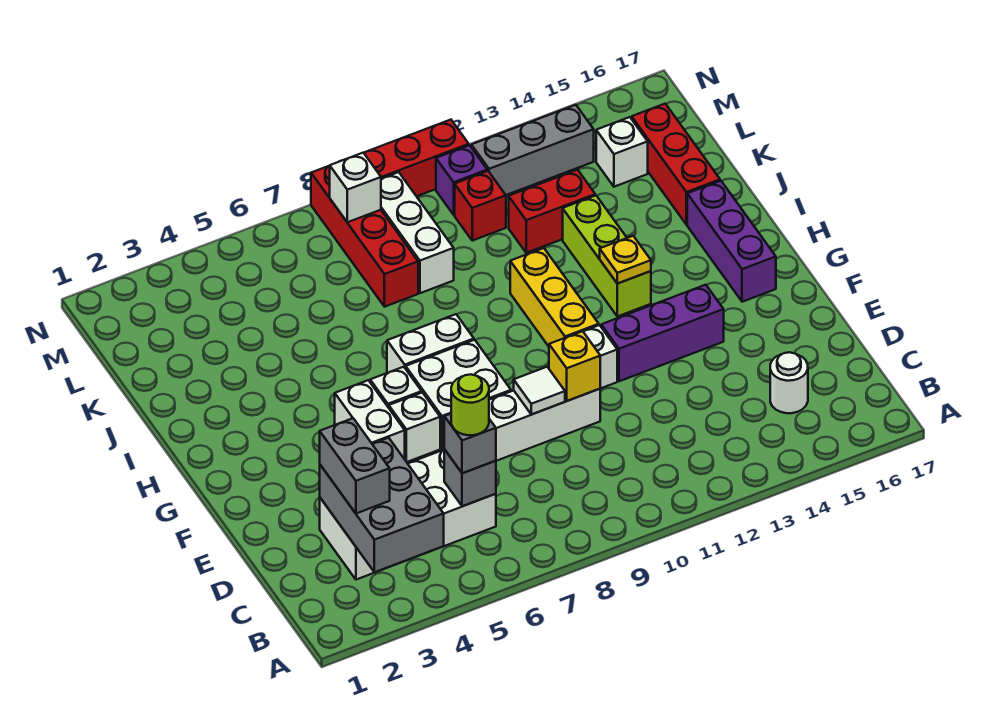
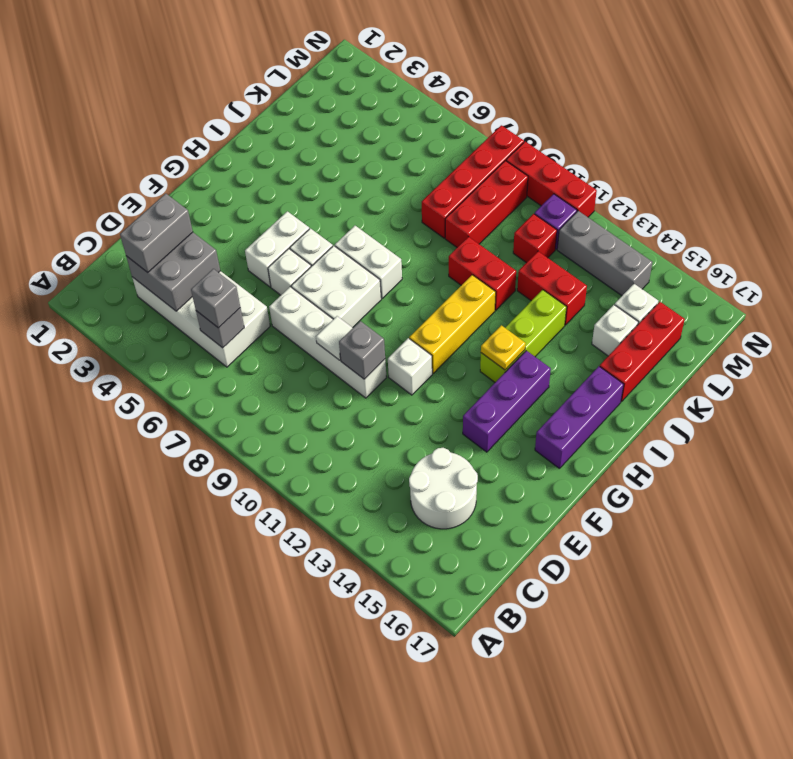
grey brick B3:D4 level 2 -> grey brick C3:D4 level 2
lime round brick C6 level 4 -> none
white round brick C15 level 1 -> white round brick C14:D15 level 1
yellow brick E10 level 2 -> grey brick E10 level 2
purple brick F12:F14 level 1 -> purple brick F14:H14 level 1
none -> red brick J10:J11 level 1
white brick K9:M9 level 1 -> red brick K9:M9 level 1
white brick M8 level 2 -> white brick K15 level 1

